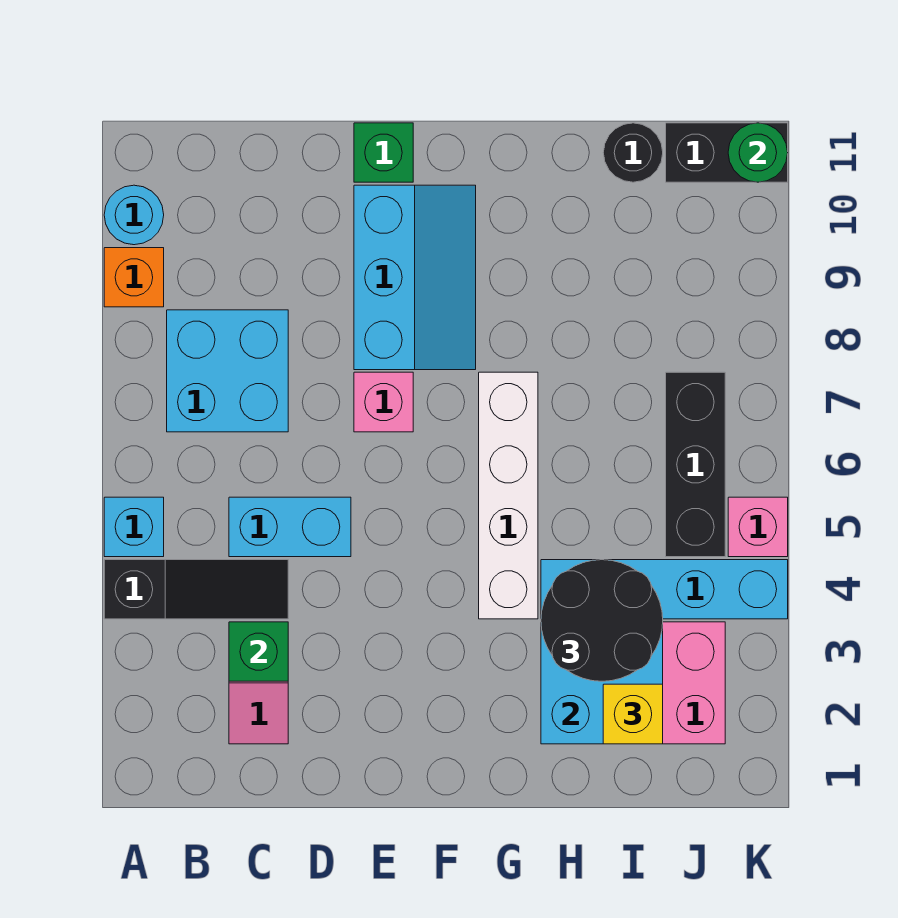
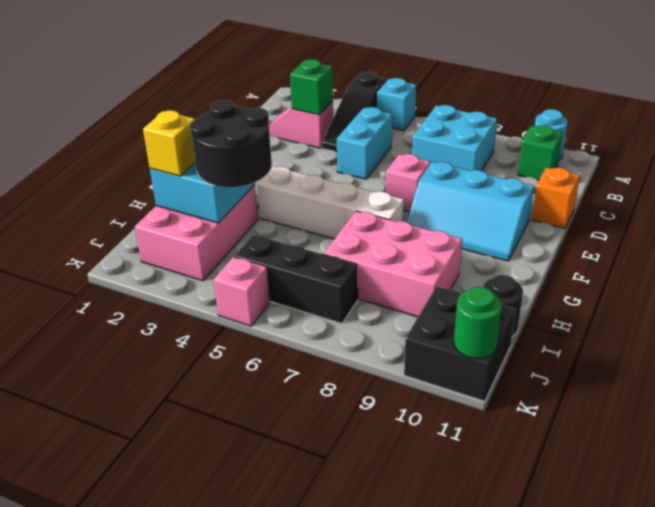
orange brick A9 level 1 -> orange brick D11 level 1
green brick E11 level 1 -> green brick B10 level 1
cyan brick H4:K4 level 1 -> none
none -> pink brick H7:I9 level 1
black brick J11:K11 level 1 -> black brick J10:K11 level 1

